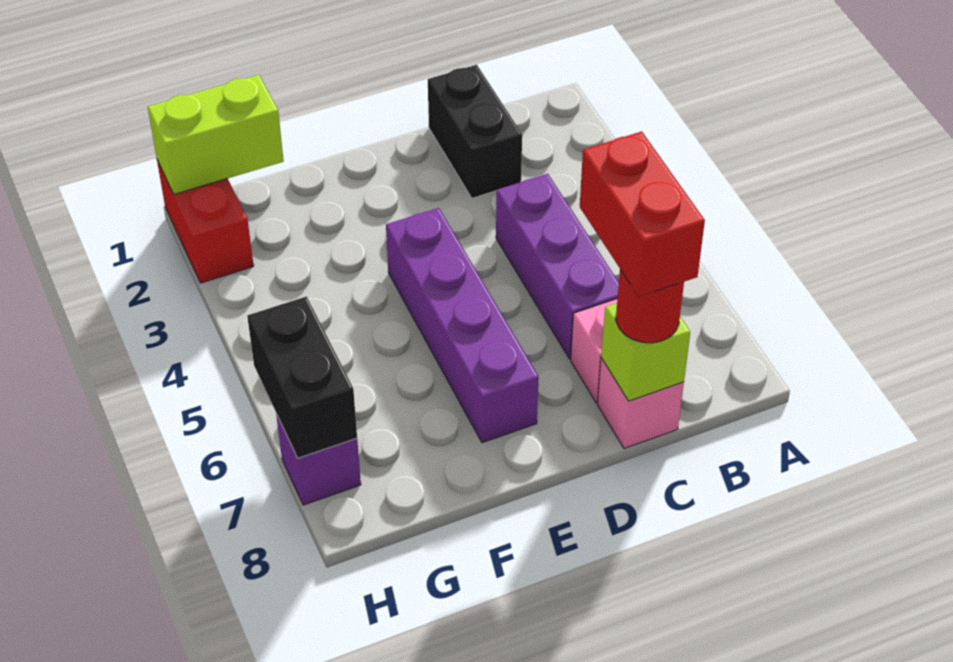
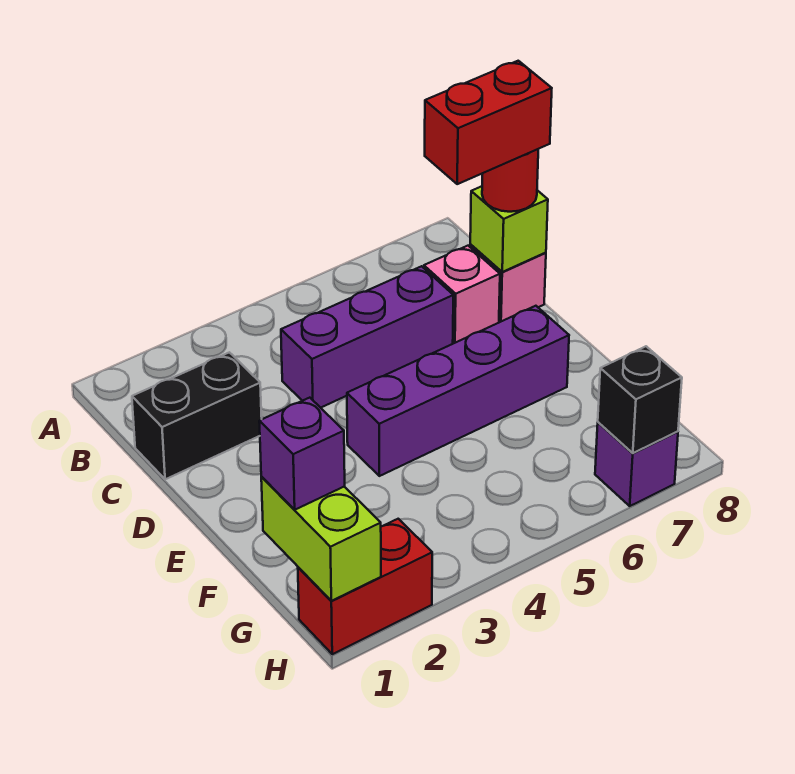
none -> purple brick G1 level 3
black brick H6:H7 level 2 -> black brick H7 level 2

